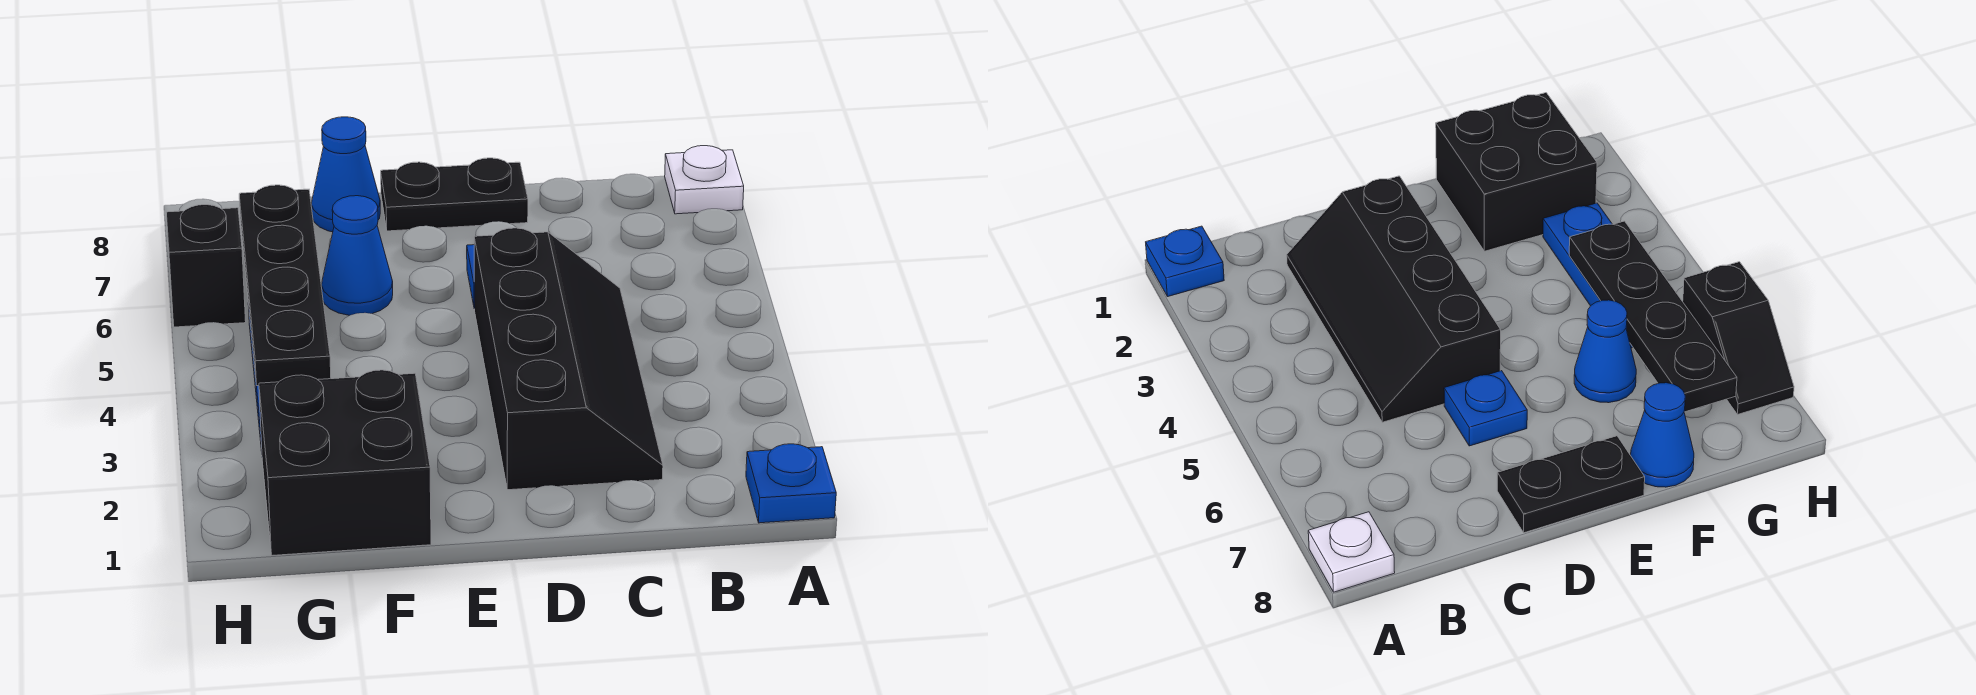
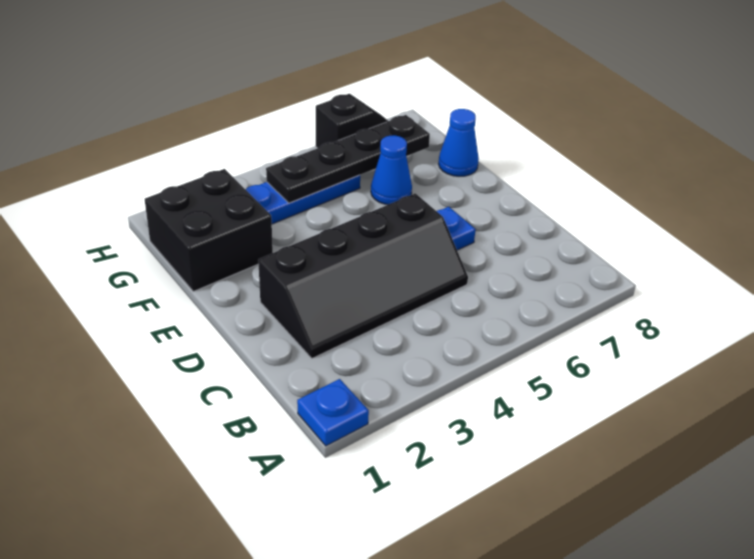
white plate A8 level 1 -> none
black plate D8:E8 level 1 -> none

